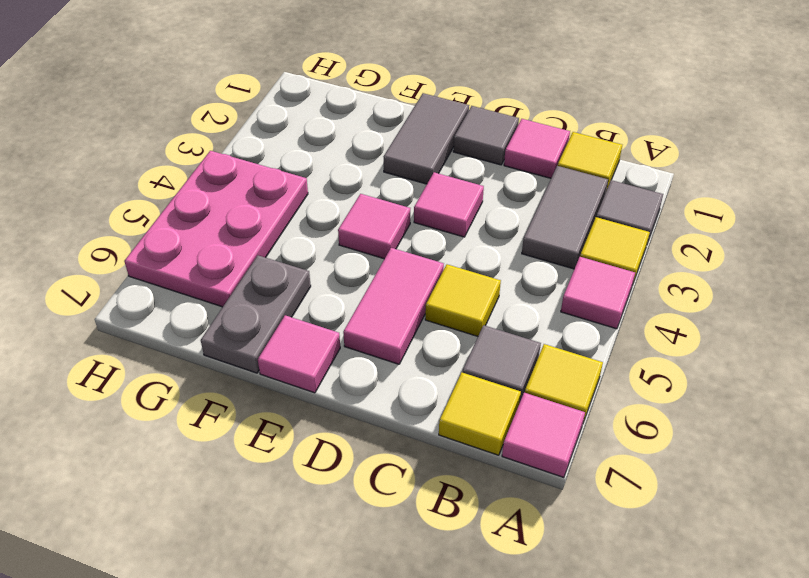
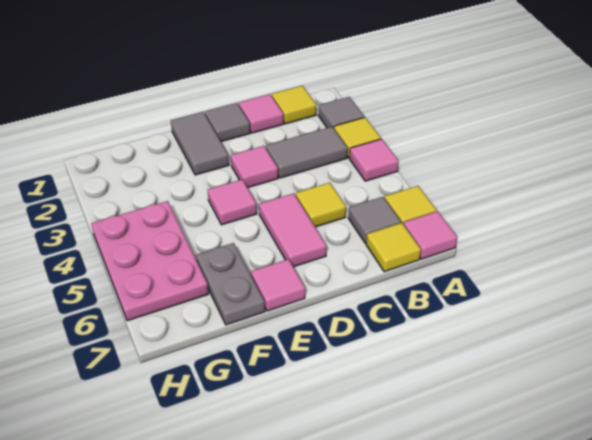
grey tile B2:B3 level 1 -> grey tile B3:C3 level 1

